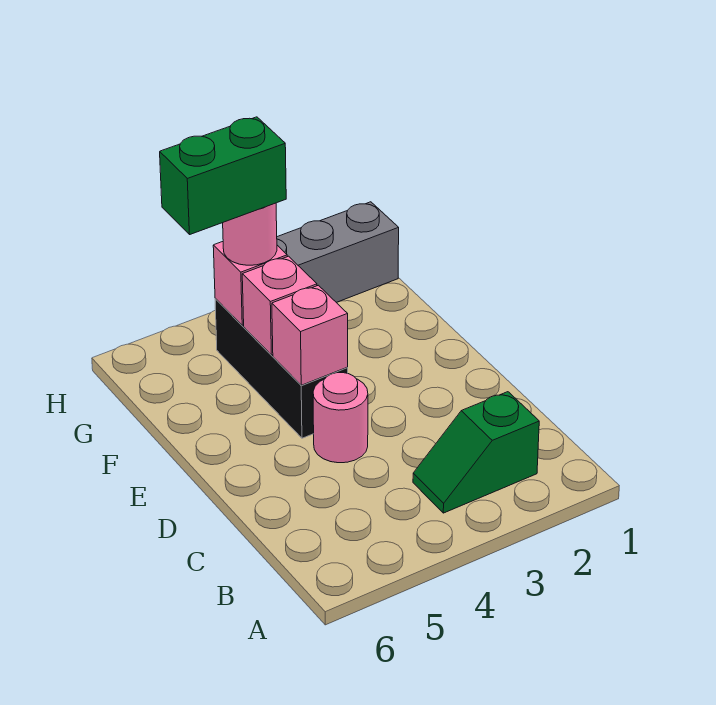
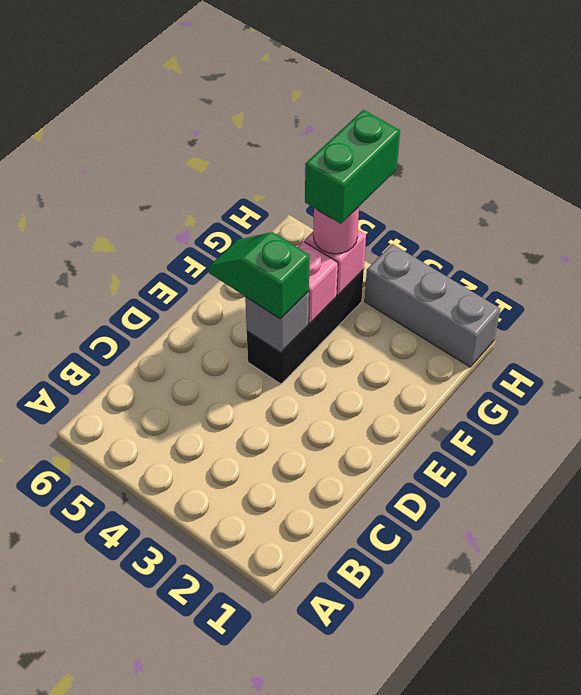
green slope B2:B3 level 1 top 2 -> green slope E4:E5 level 3 top 4
pink round brick D4 level 1 -> none
pink brick E4 level 2 -> grey brick E4 level 2
green brick G4:G5 level 4 -> green brick G4:H4 level 4

